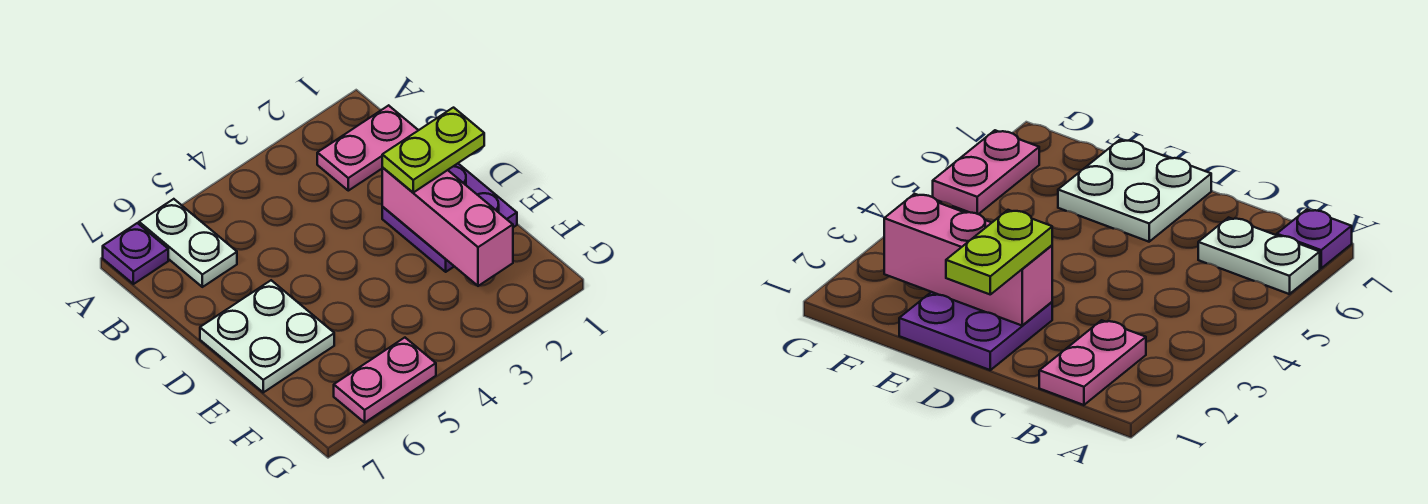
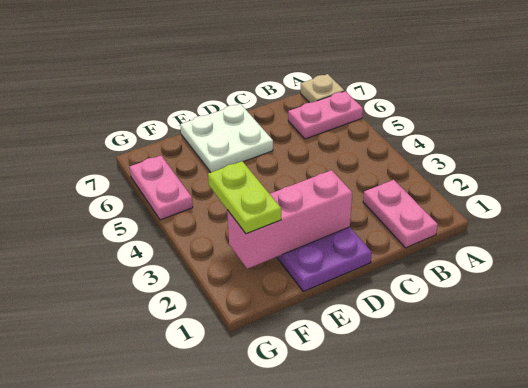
white plate A6:B6 level 1 -> pink plate A6:B6 level 1
purple plate A7 level 1 -> tan plate A7 level 1
lime plate D1:D2 level 3 -> lime plate F2:F3 level 3

